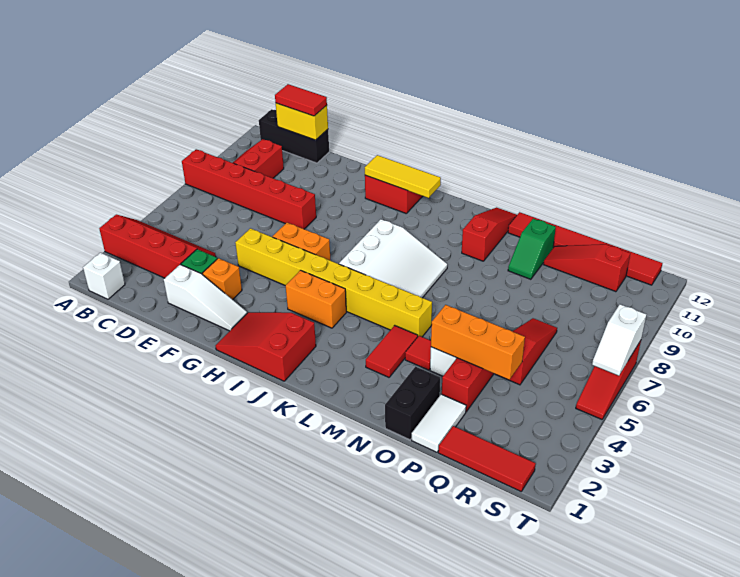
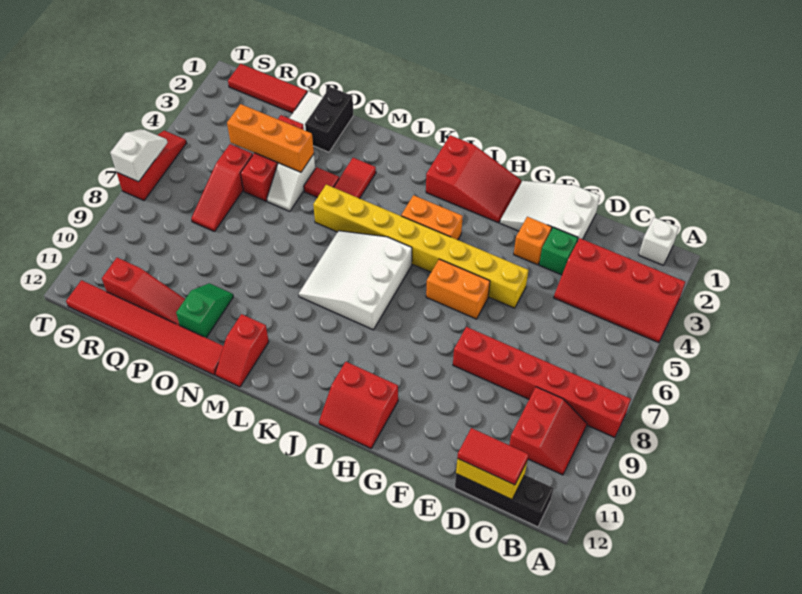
white slope E2:G2 level 1 top E -> white slope E1:G2 level 1 top E
yellow tile H11:J11 level 2 -> none
red slope M10:M12 level 1 top 10 -> red slope M11:M12 level 1 top 11

